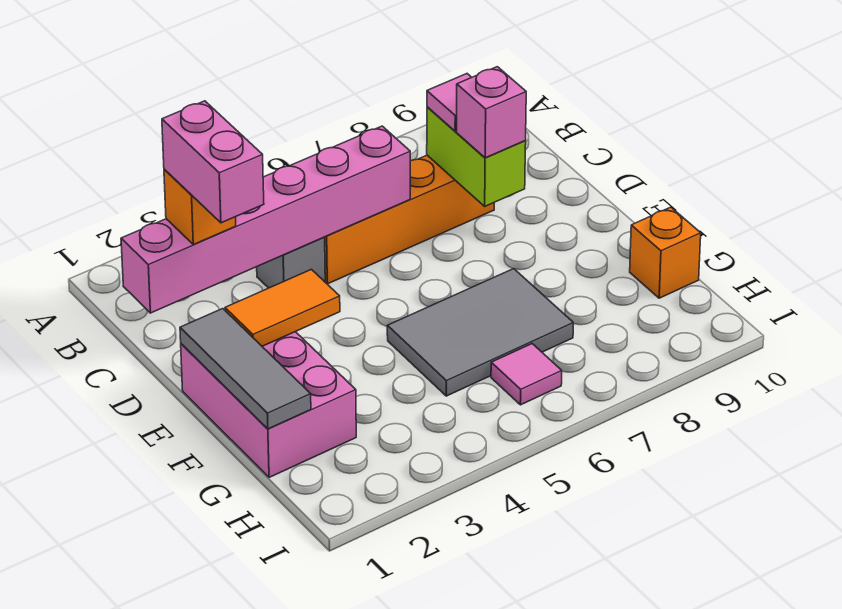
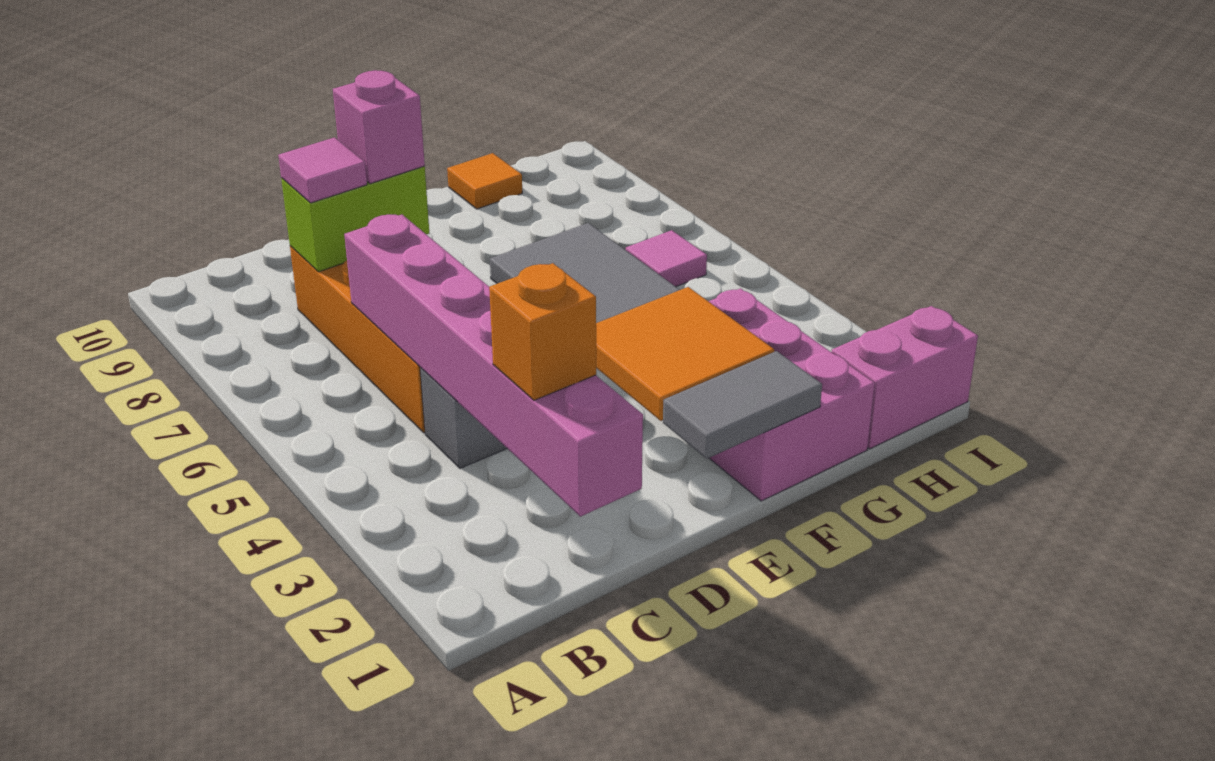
pink brick C2:D2 level 4 -> pink brick H1:I1 level 1
pink brick E1:G2 level 1 -> pink brick F1:G3 level 1
grey tile E1:G1 level 2 -> grey tile E1:F1 level 2
orange tile E2:E3 level 2 -> orange tile E2:F3 level 2
orange brick G10 level 1 -> orange tile G10 level 1

